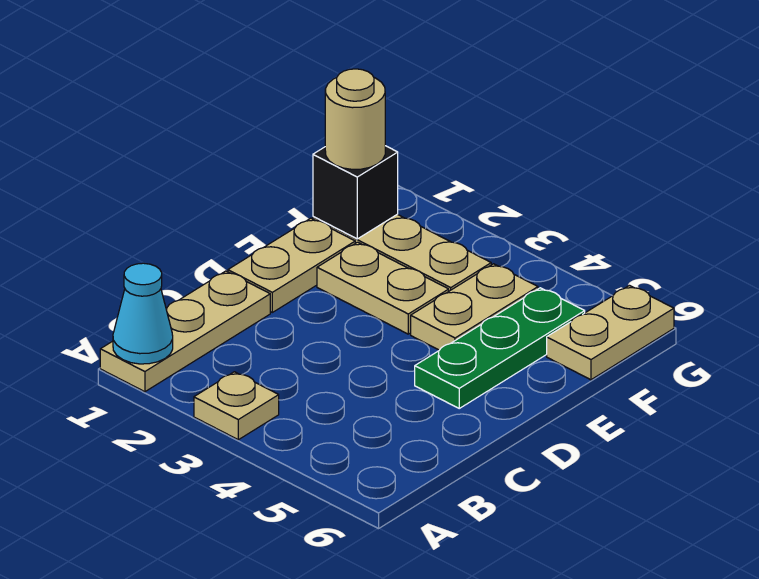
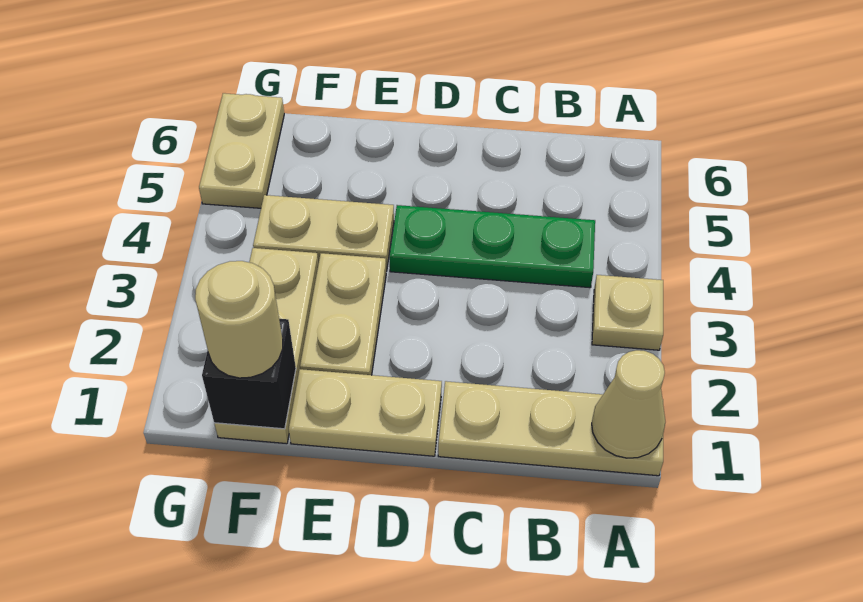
cyan cone A1 level 2 -> tan cone A1 level 2
green plate D5:F5 level 1 -> green plate B4:D4 level 1
tan plate F6:G6 level 1 -> tan plate G5:G6 level 1

